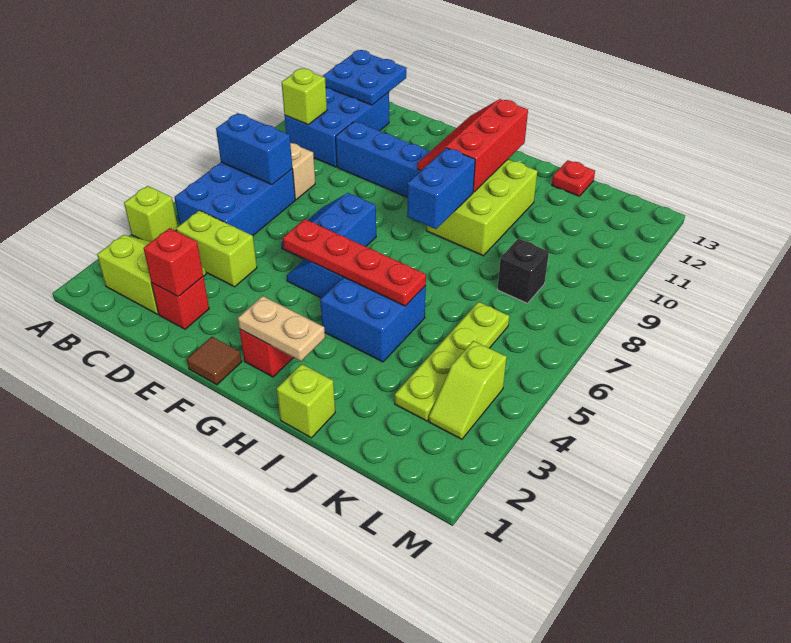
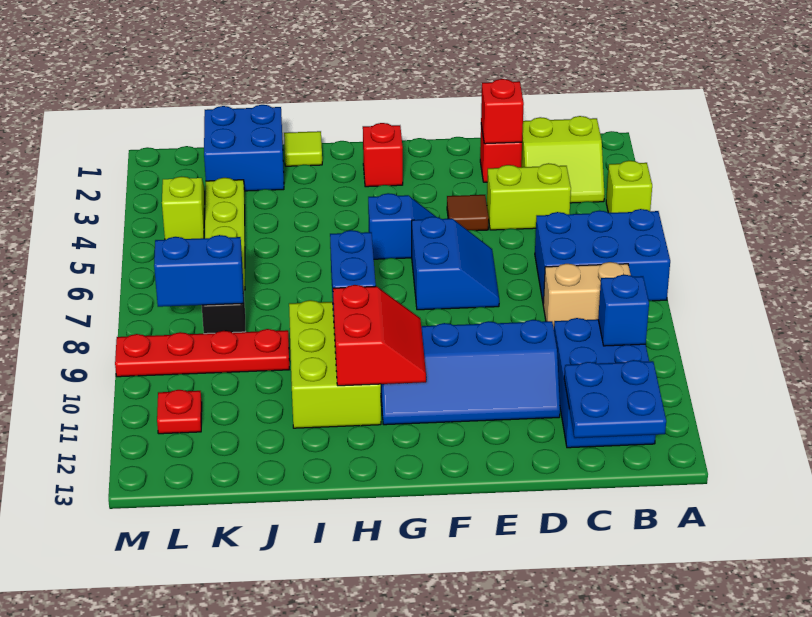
blue brick B5:C7 level 1 -> blue brick A6:C7 level 1
blue brick B7:C7 level 2 -> blue brick K8:L8 level 2
lime brick B10 level 2 -> blue brick B10 level 2
brown tile F1 level 1 -> brown tile E4 level 1
red plate F5:I5 level 2 -> red plate J9:M9 level 1
tan plate G2:H2 level 2 -> none
red slope G10:H12 level 2 top H -> red slope G10:H11 level 2 top H
blue brick H4:I5 level 1 -> blue brick J1:K2 level 1
lime brick I1 level 1 -> lime tile I1 level 1
red plate J13 level 1 -> red plate L11 level 1

